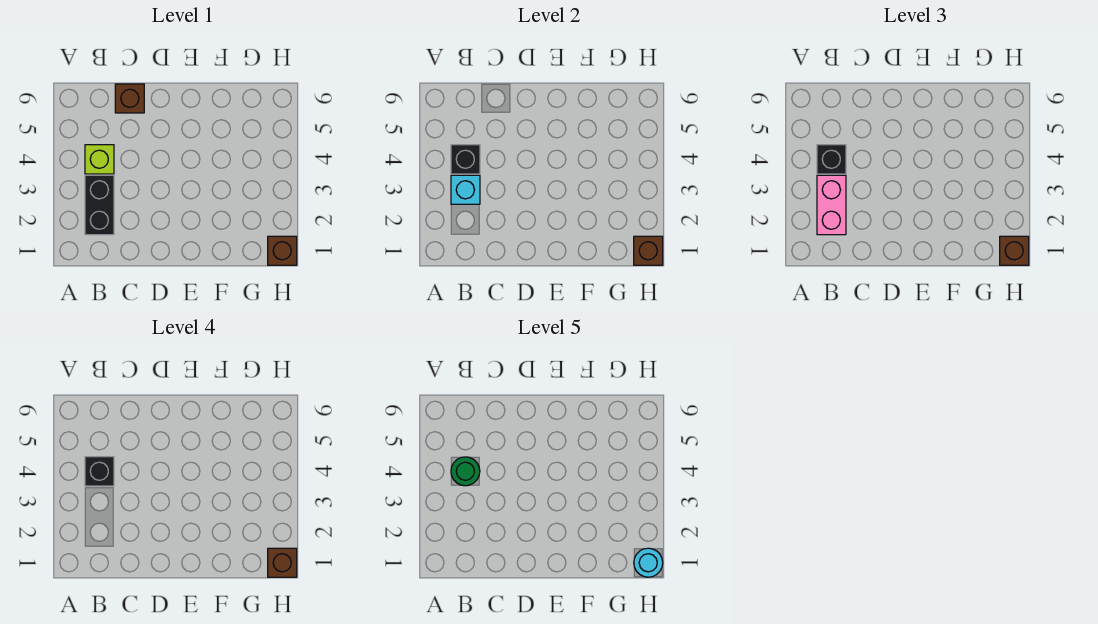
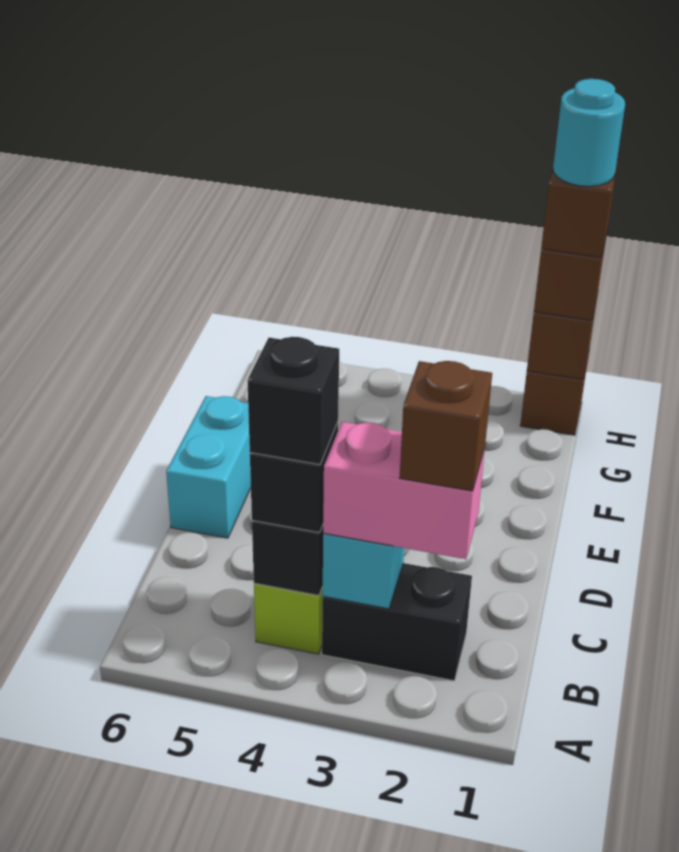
green round brick B4 level 5 -> none
brown brick C6 level 1 -> brown brick B2 level 4
none -> cyan brick D6:E6 level 1

